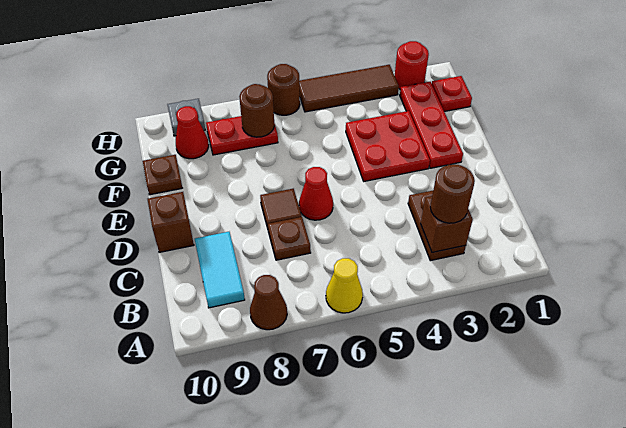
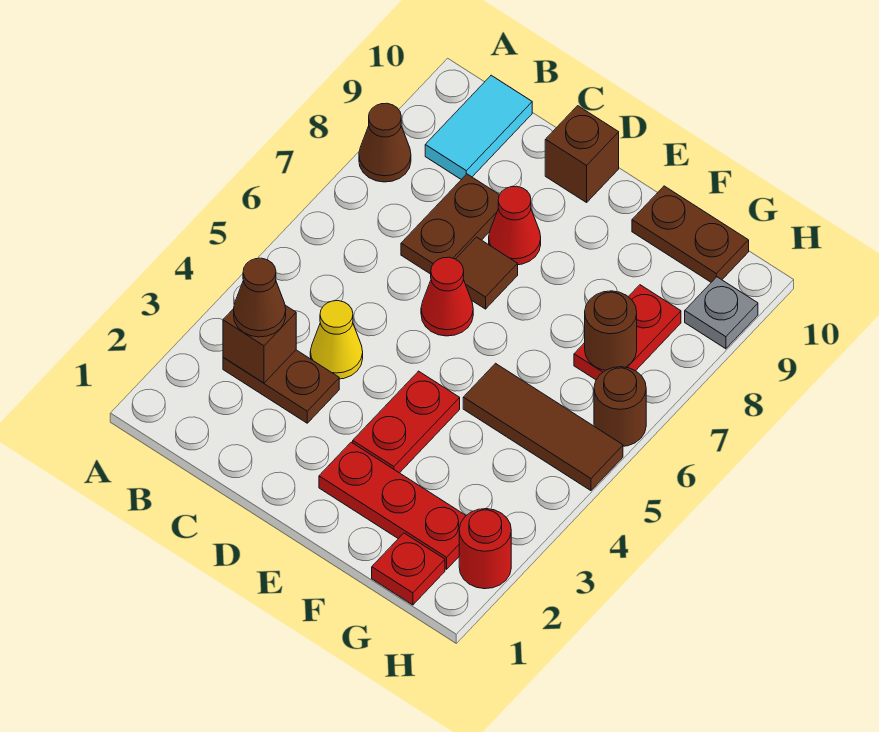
yellow cone A6 level 1 -> yellow cone C4 level 1
brown round brick B3 level 3 -> brown cone B3 level 3
cyan tile B9:C9 level 1 -> cyan tile B9:B10 level 1
brown plate C7 level 1 -> brown plate C7:C8 level 1
red plate E3:F4 level 1 -> red plate E3:E4 level 1
brown plate F10 level 1 -> brown plate F10:G10 level 1
red cone G9 level 1 -> red cone D8 level 1
brown tile H3:H5 level 1 -> brown tile F5:H5 level 1

